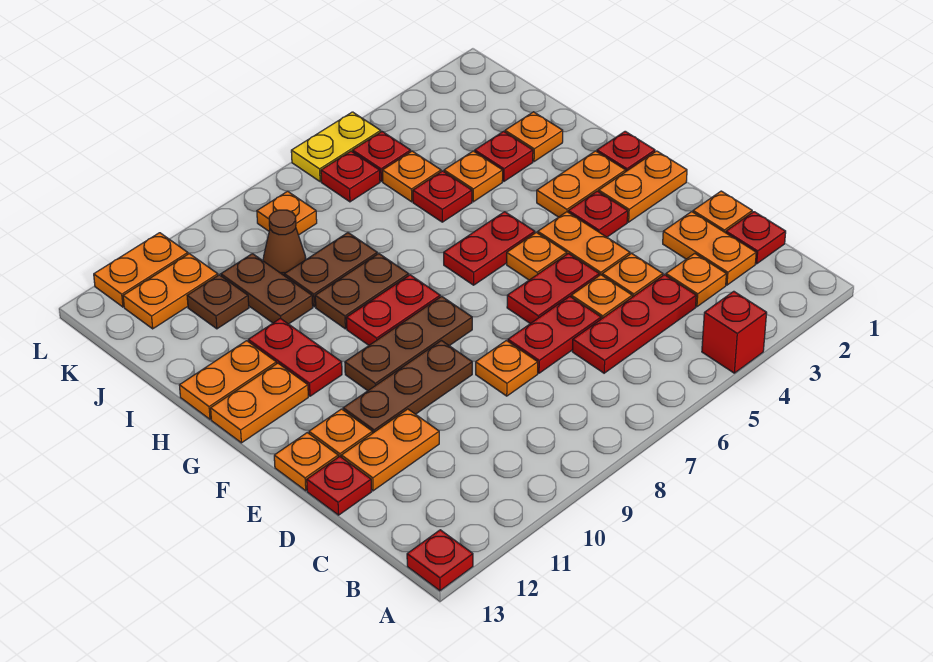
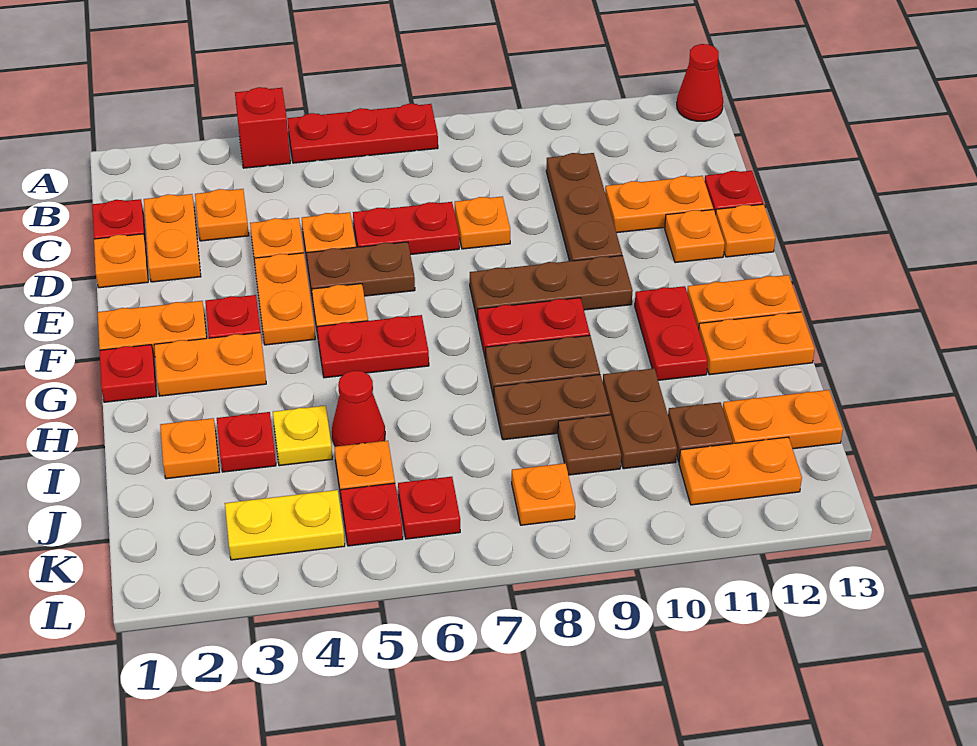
red plate A13 level 1 -> red cone A13 level 1
red plate C4:C6 level 1 -> red plate A5:A7 level 1
red plate E5:E6 level 1 -> brown plate E5:E6 level 1
brown plate E9:E11 level 1 -> brown plate C10:E10 level 1
orange plate I4 level 1 -> yellow plate I4 level 1
red plate I5 level 1 -> red cone I5 level 1
brown cone J9 level 1 -> brown plate J9 level 1
yellow plate L5:L6 level 1 -> yellow plate K3:K4 level 1
orange plate L11:L12 level 1 -> orange plate J12:J13 level 1

